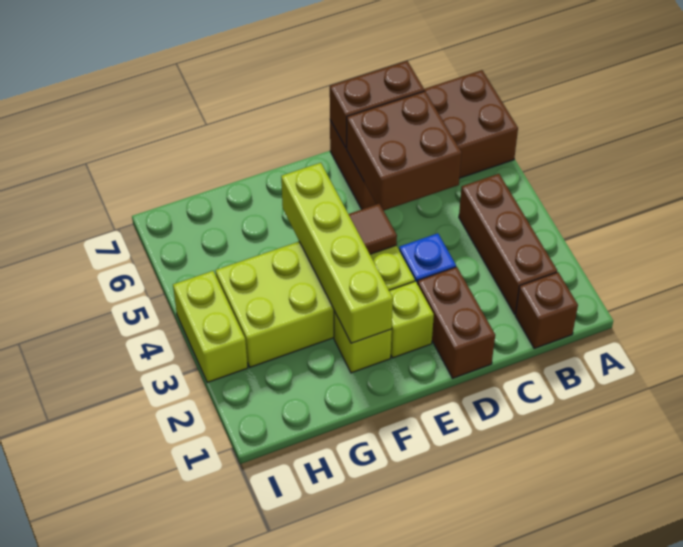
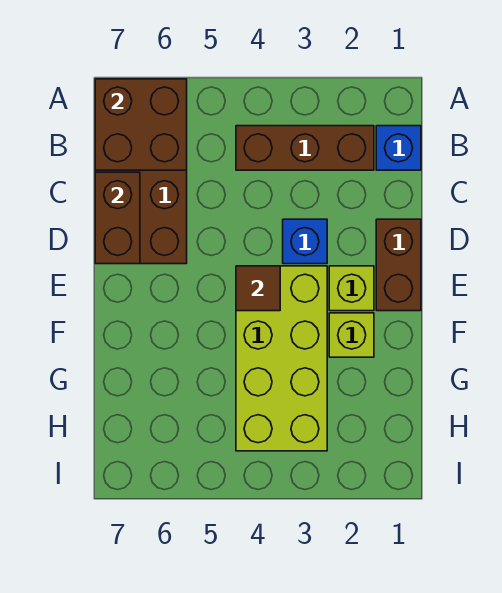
brown brick B1 level 1 -> blue brick B1 level 1
brown brick C5:D6 level 2 -> brown brick A6:B7 level 2
brown brick D1:D2 level 1 -> brown brick D1:E1 level 1
lime brick F2:F5 level 2 -> none
lime brick I3:I4 level 1 -> none

